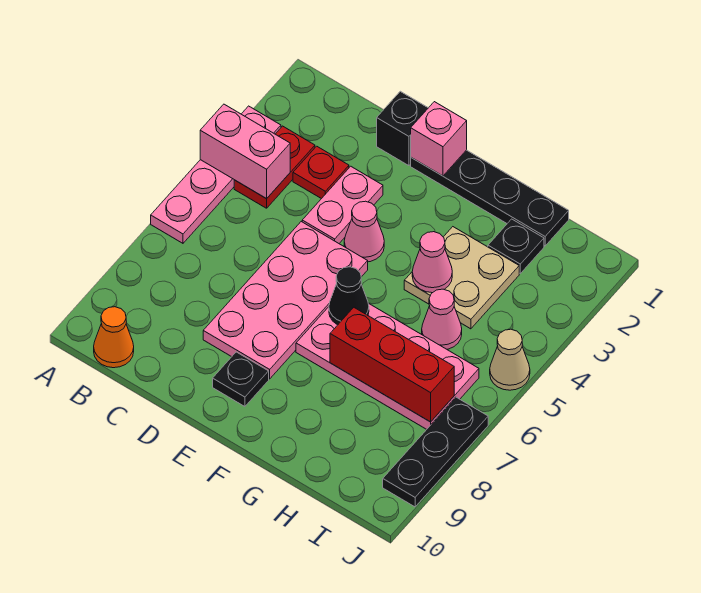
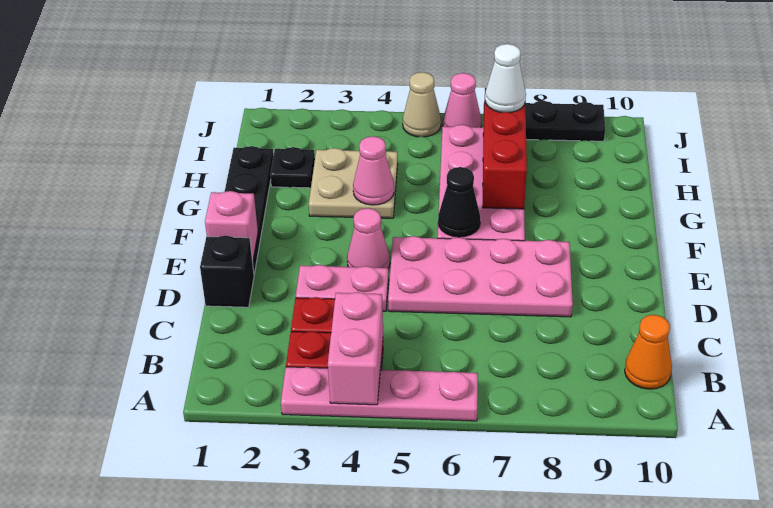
black plate E9 level 1 -> none
pink cone H5 level 1 -> pink cone J6 level 1
none -> white cone I7 level 3

